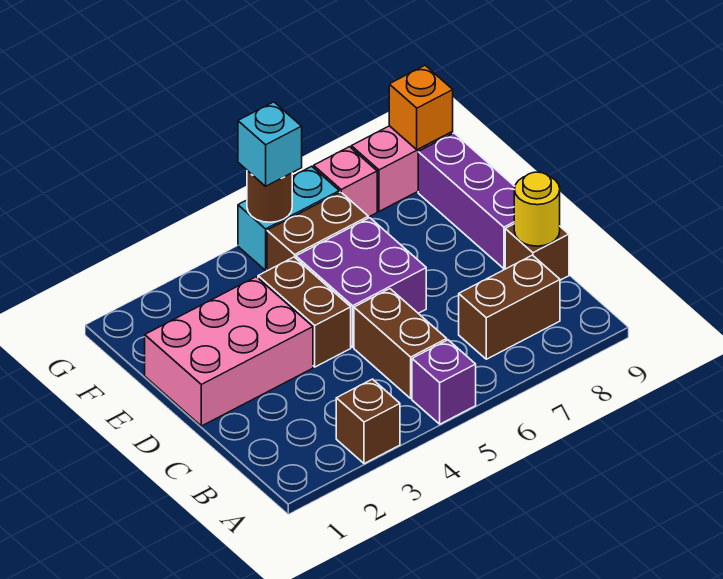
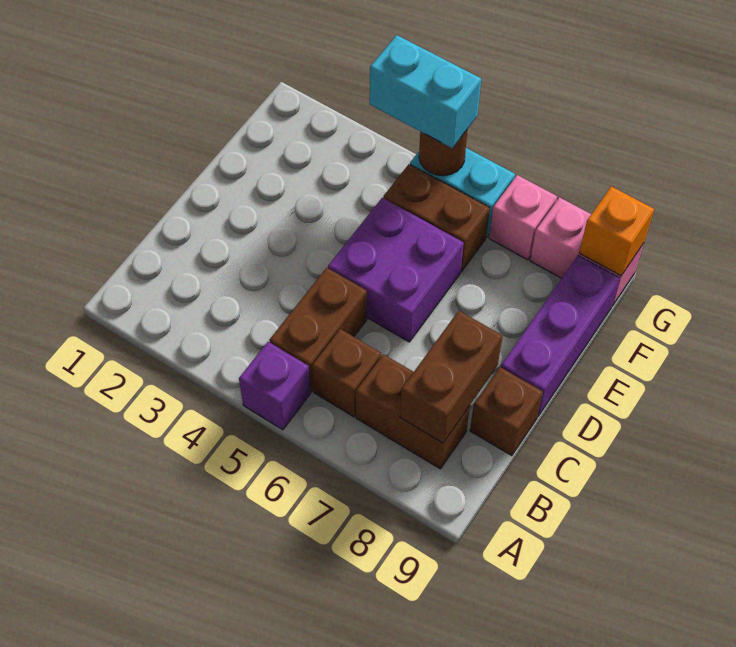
brown brick A3 level 1 -> brown brick B6 level 1
yellow round brick C9 level 2 -> none
pink brick D1:E3 level 1 -> none
brown brick D4:E4 level 1 -> brown brick B8:C8 level 2
cyan brick G5 level 3 -> cyan brick G4:G5 level 3

